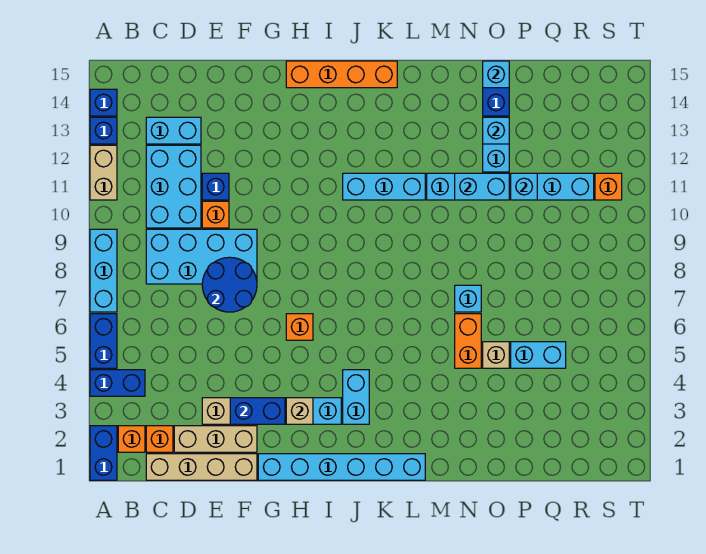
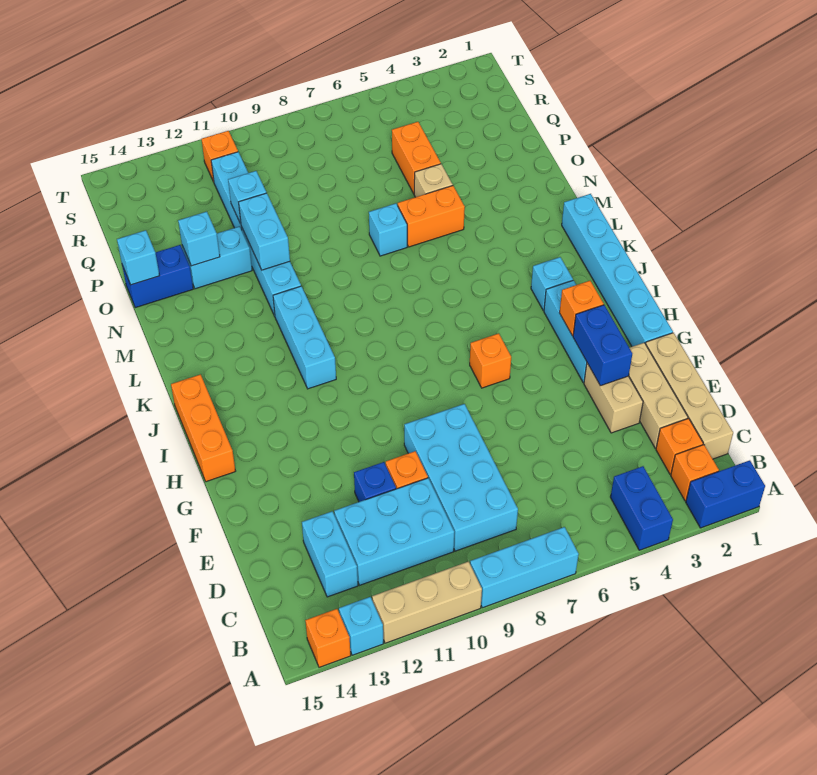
blue brick A5:A6 level 1 -> none
tan brick A11:A12 level 1 -> tan brick A10:A12 level 1
blue brick A13 level 1 -> cyan brick A13 level 1
blue brick A14 level 1 -> orange brick A14 level 1
blue round brick E7:F8 level 2 -> none
tan brick H3 level 2 -> orange brick H3 level 2
orange brick H15:K15 level 1 -> orange brick H15:J15 level 1
cyan brick J3:J4 level 1 -> cyan brick J3 level 1
cyan brick P5:Q5 level 1 -> orange brick P5:Q5 level 1

